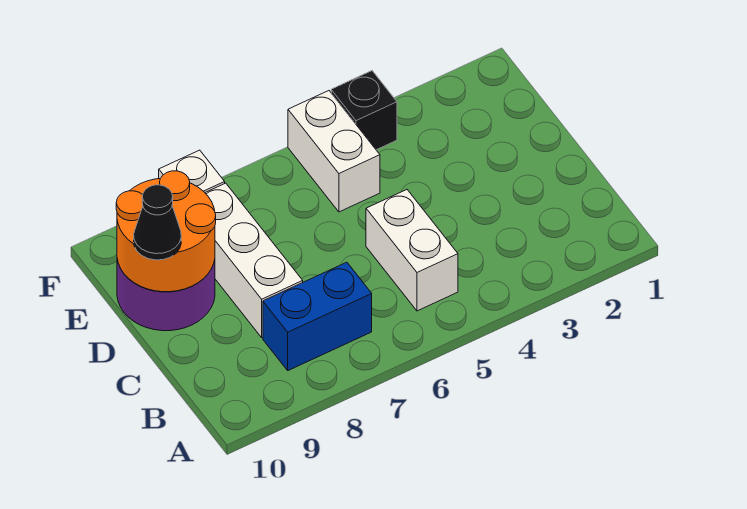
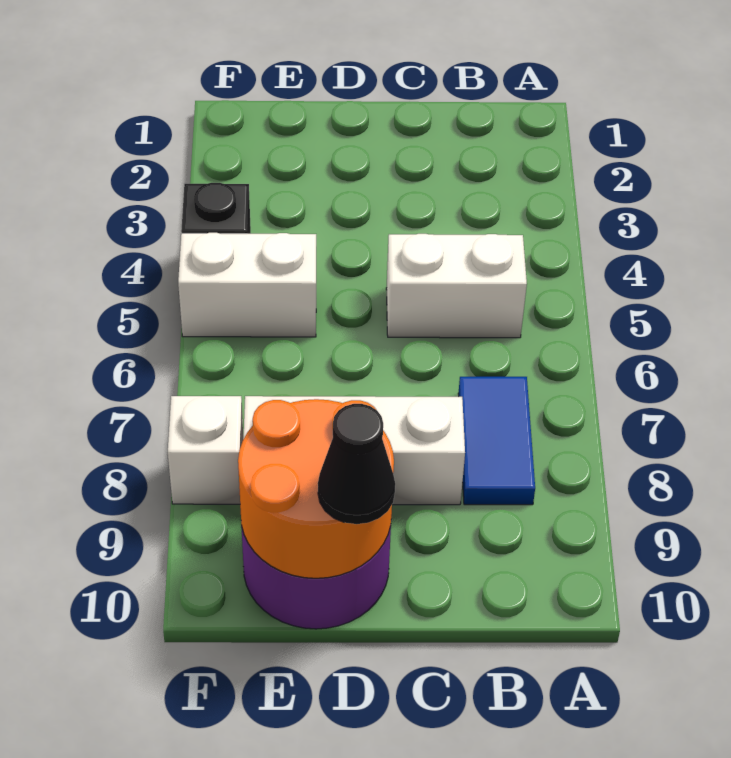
blue brick B7:B8 level 1 -> blue tile B7:B8 level 1

